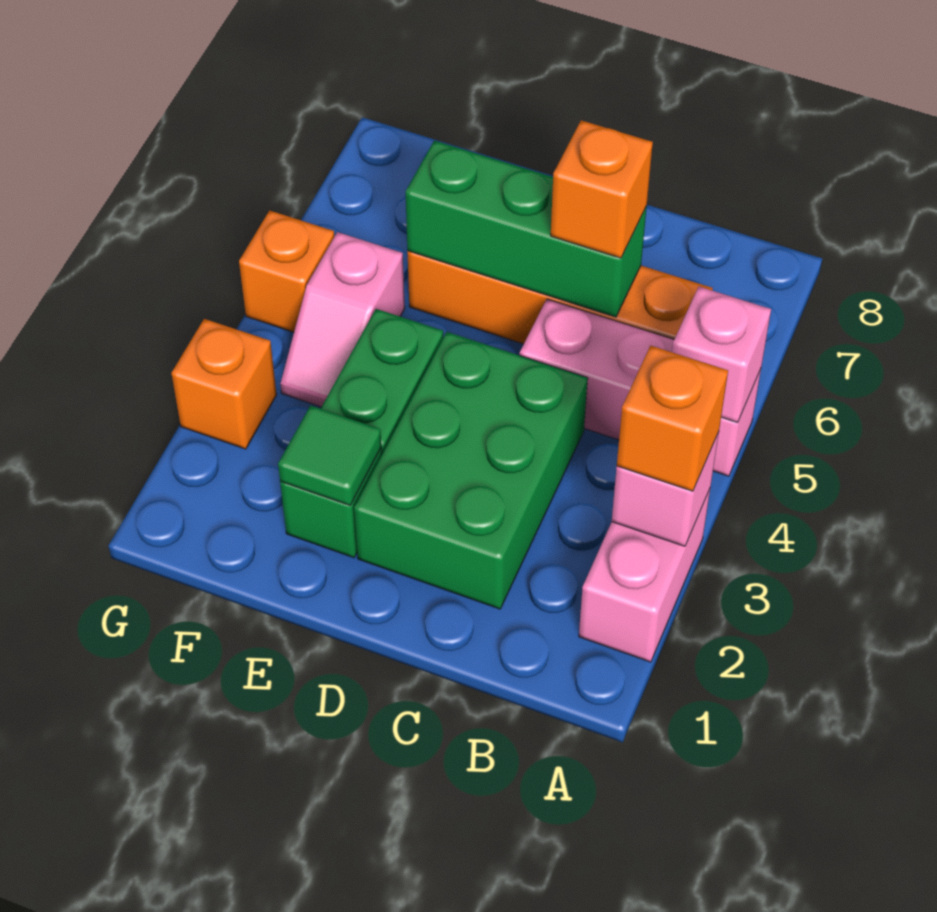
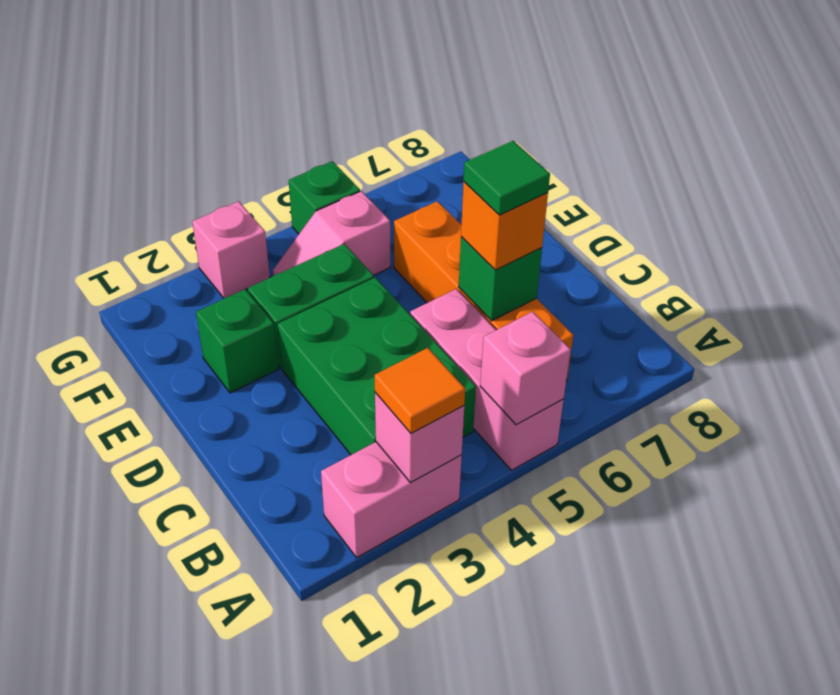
orange brick A3 level 3 -> orange tile A3 level 3
green brick C2:D4 level 1 -> green brick B3:D4 level 1
green brick C6:E6 level 2 -> green brick C6 level 2
green tile E2 level 2 -> green tile C6 level 4
orange brick G3 level 1 -> pink brick G3 level 1
orange brick G5 level 1 -> green brick G5 level 1

